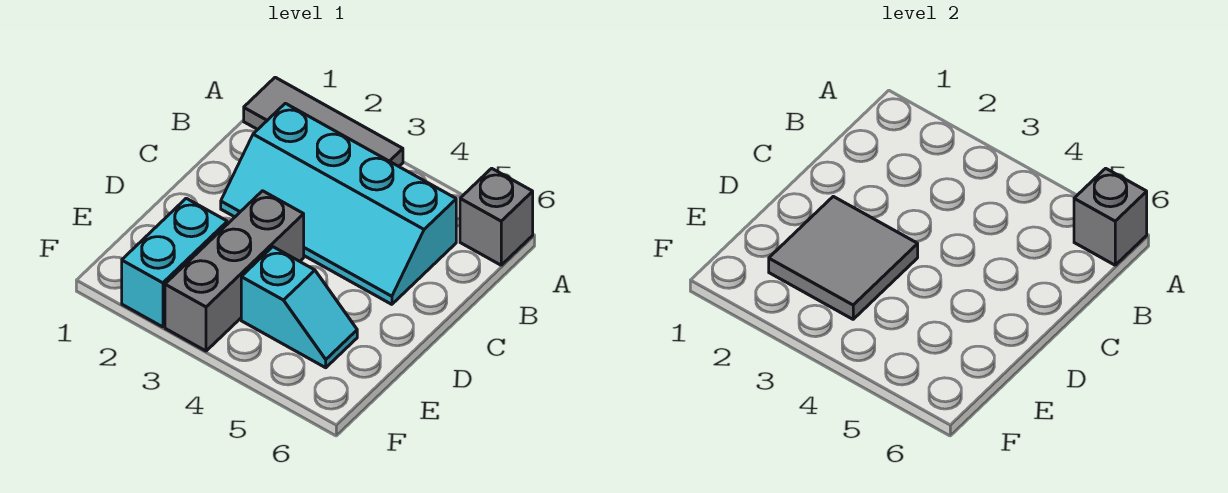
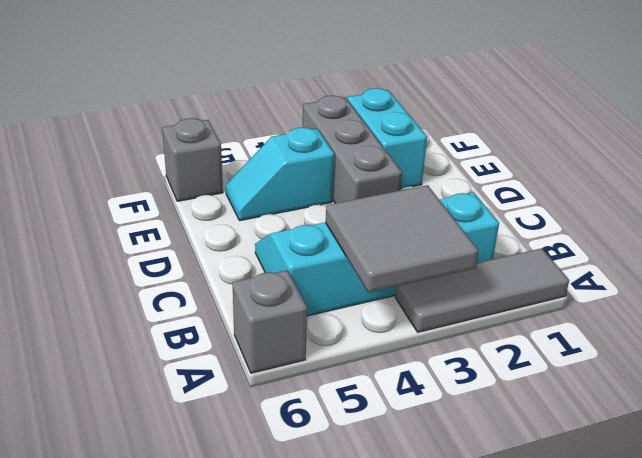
grey brick A6 level 2 -> grey brick F6 level 1
grey tile D2:E3 level 2 -> grey tile A3:B4 level 2

